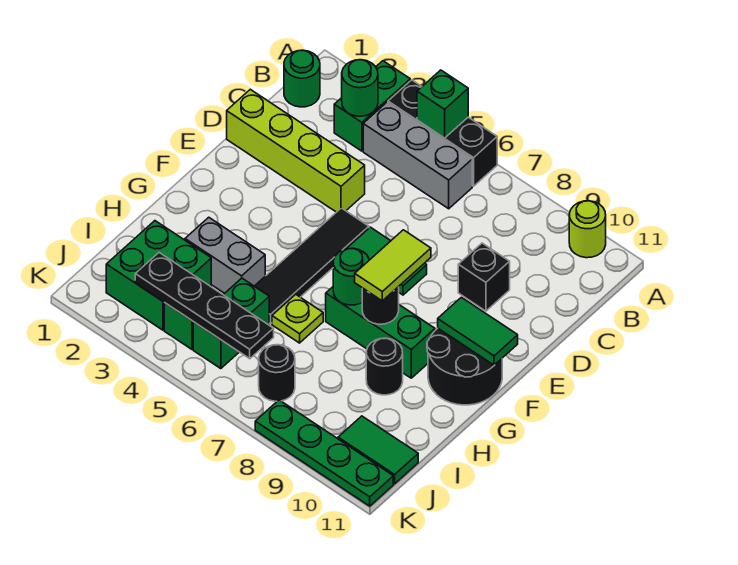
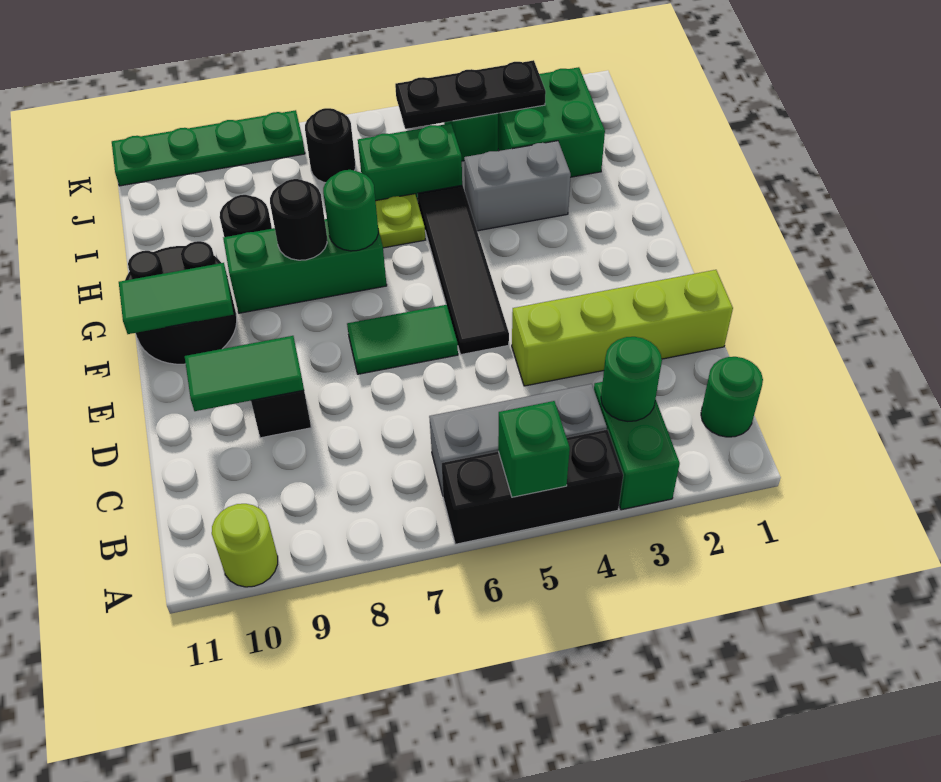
lime tile F8:G8 level 3 -> none
green brick I5:J5 level 1 -> green brick I5:I6 level 1
black plate J3:J6 level 2 -> black plate J3:J5 level 2
green tile J10:J11 level 1 -> green tile D9:D10 level 2

